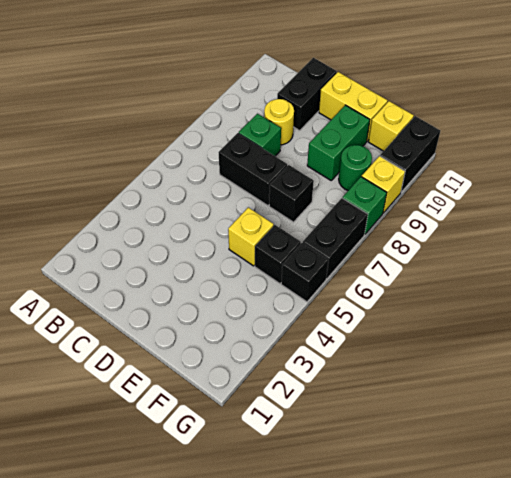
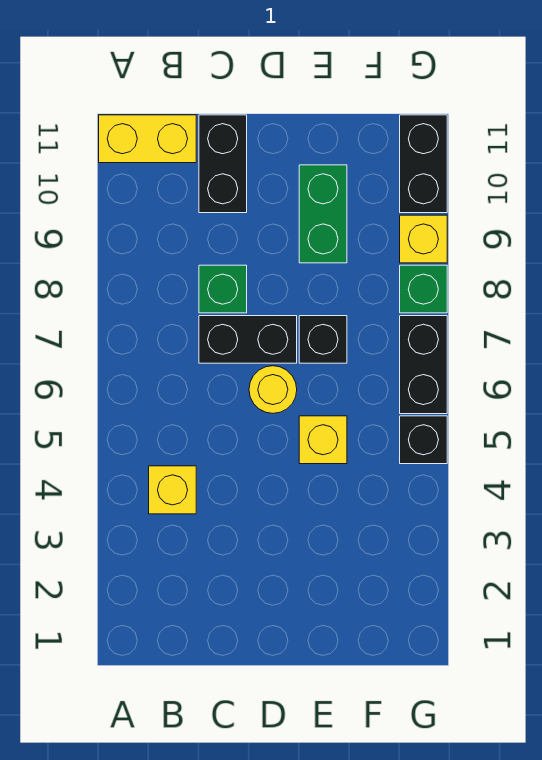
yellow round brick C9 level 1 -> yellow round brick D6 level 1
yellow brick D11:E11 level 1 -> yellow brick A11:B11 level 1
black brick F5 level 1 -> none
green round brick F9 level 1 -> none
yellow brick F11 level 1 -> yellow brick B4 level 1

